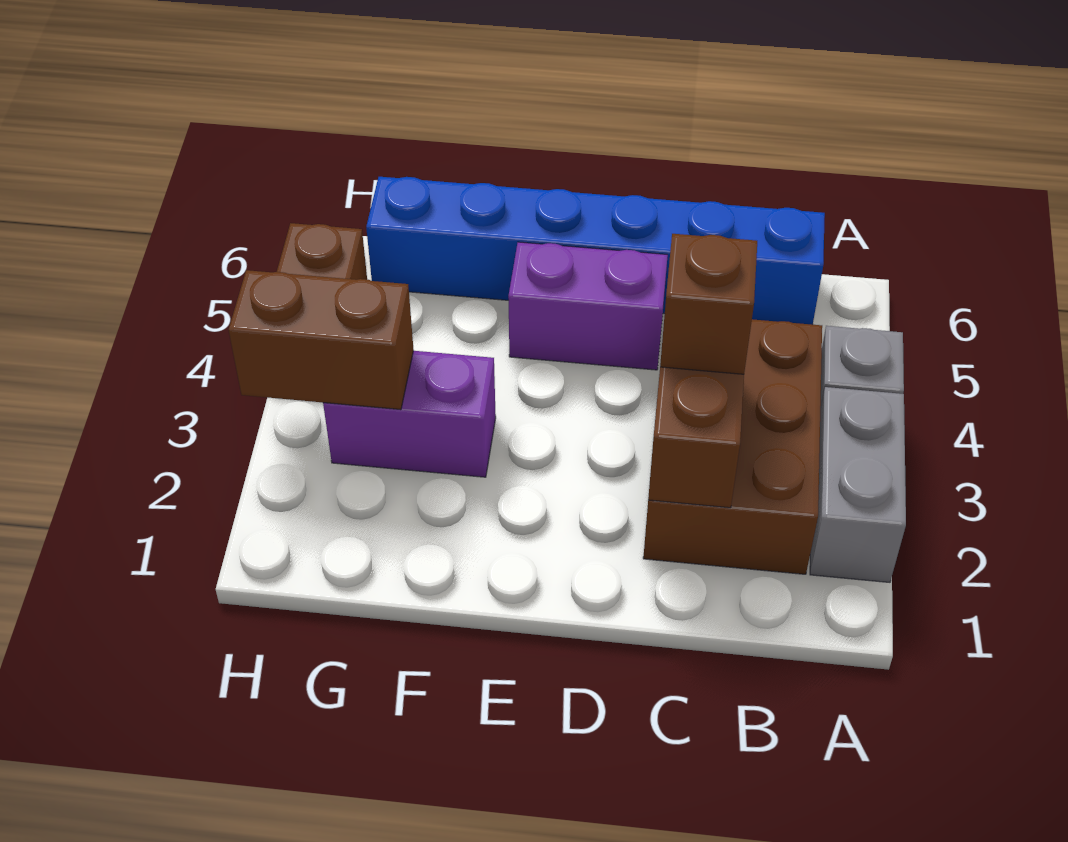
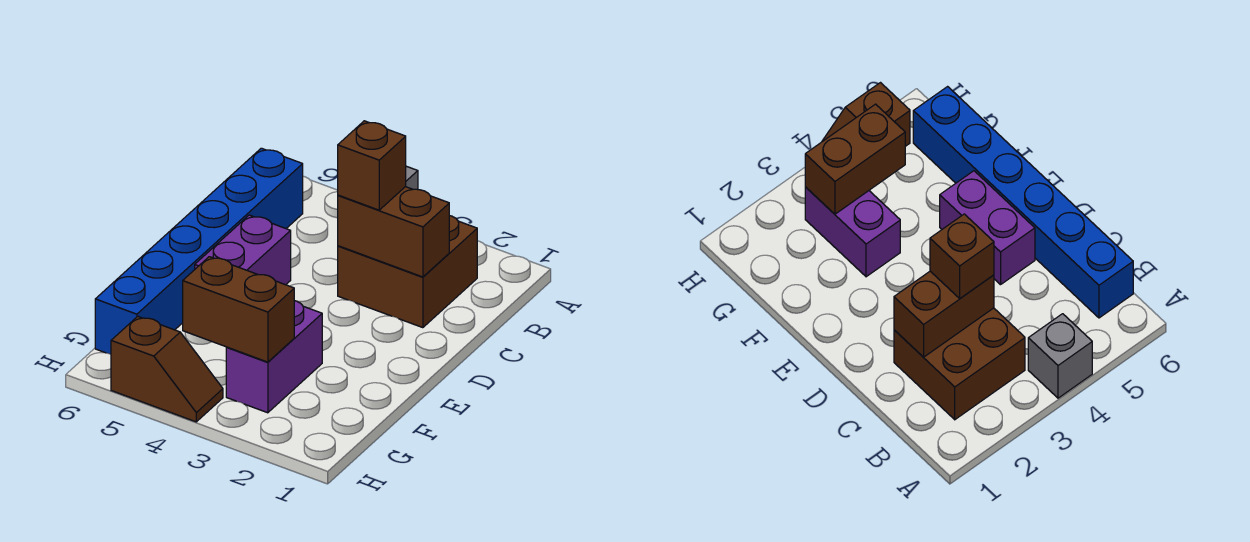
grey brick A2:A3 level 1 -> none
brown brick B2:C4 level 1 -> brown brick B2:C3 level 1
brown brick G3:H3 level 2 -> brown brick G3:G4 level 2

